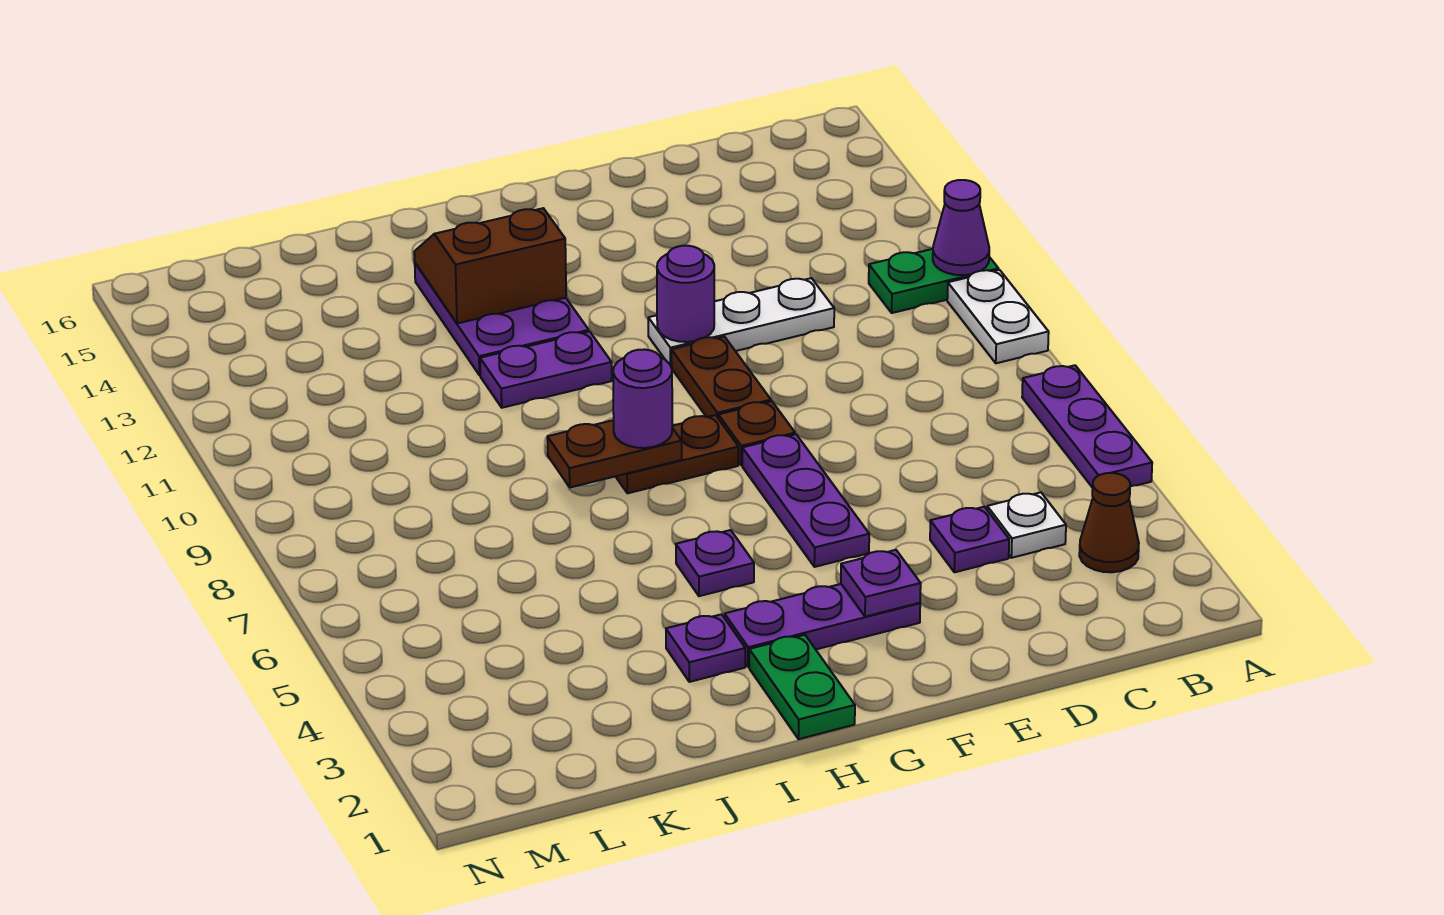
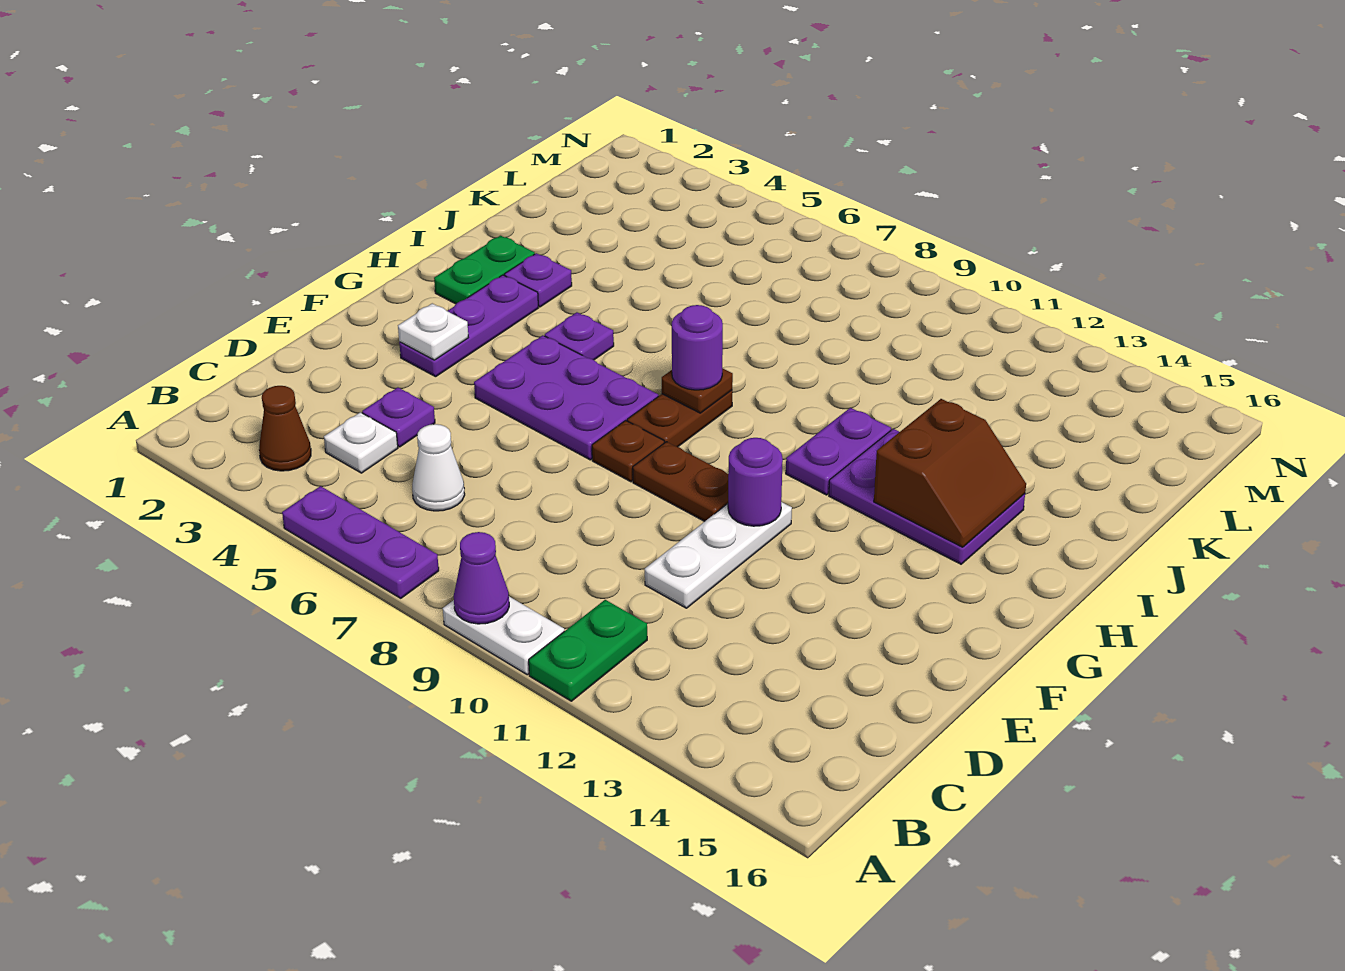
purple cone A11 level 2 -> purple cone A9 level 2
none -> white cone C6 level 1
purple plate F3 level 2 -> white plate F3 level 2
purple plate F5:F7 level 1 -> purple plate F5:G7 level 1
green plate H1:H2 level 1 -> green plate H2:I2 level 1
brown plate H8:I8 level 2 -> brown plate H8 level 2

